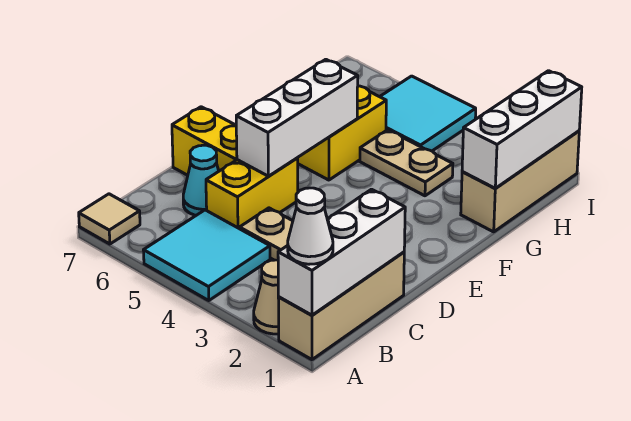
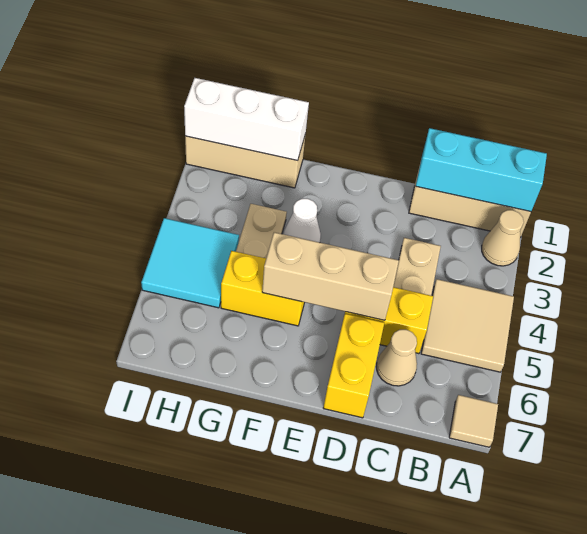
white brick A1:C1 level 2 -> cyan brick A1:C1 level 2
white cone A1 level 3 -> white cone F3 level 1
cyan tile A4:B5 level 1 -> tan tile A4:B5 level 1
cyan cone C6 level 1 -> tan cone C6 level 1
white brick D5:F5 level 2 -> tan brick D5:F5 level 2

